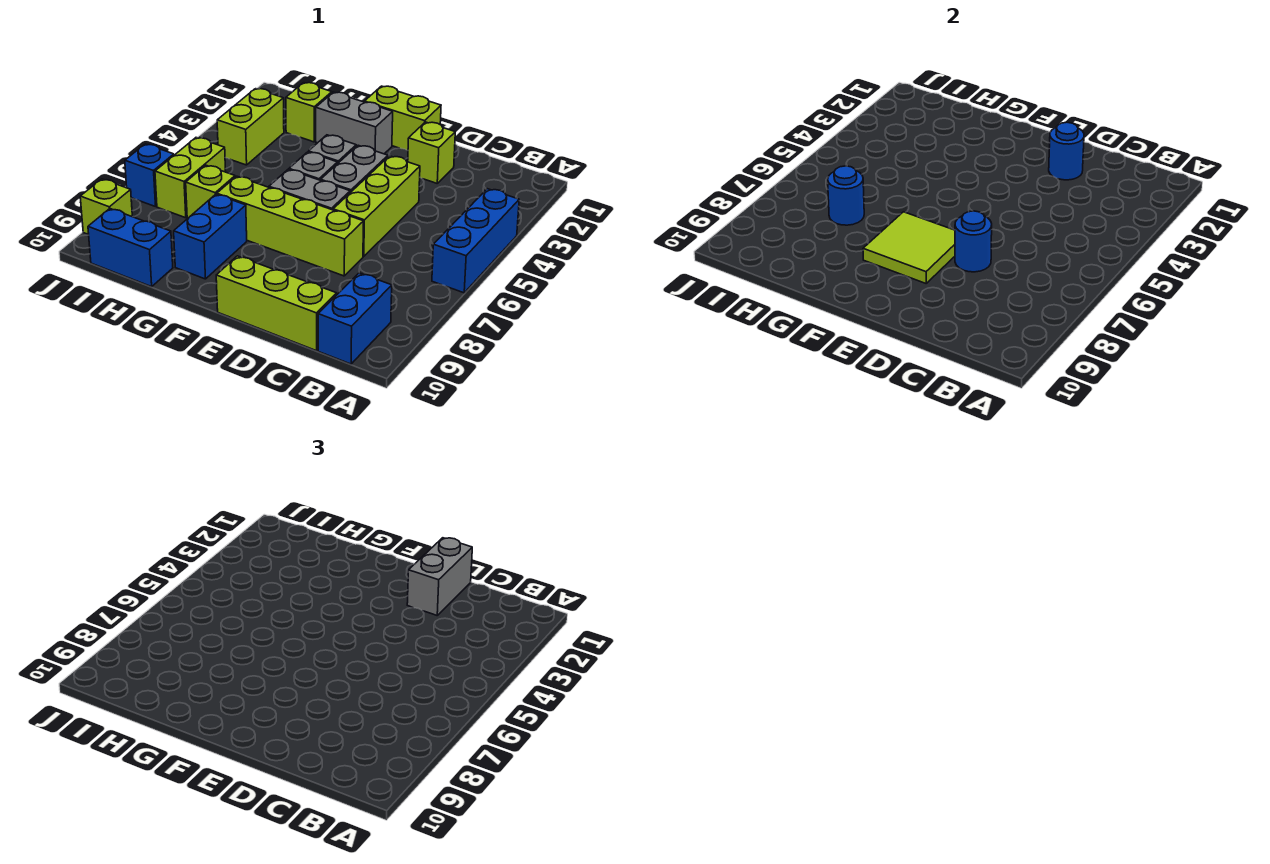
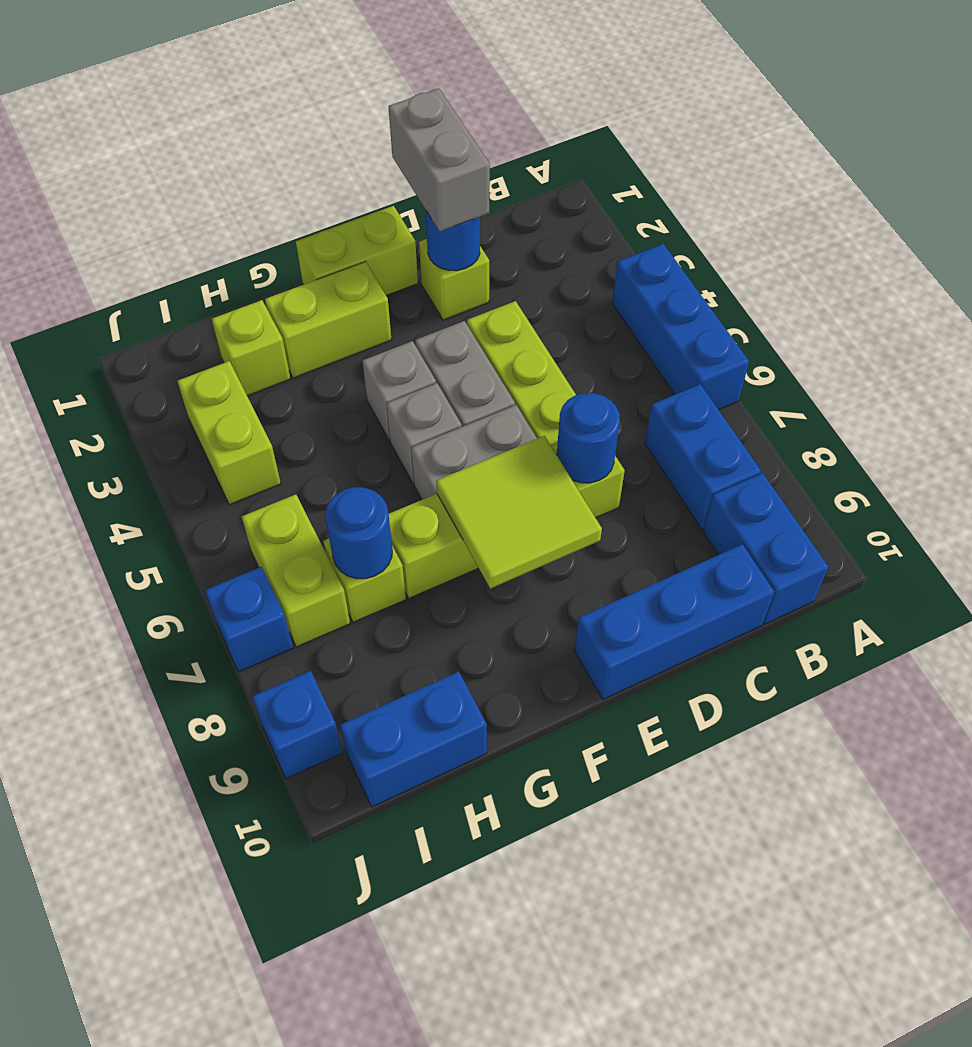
lime brick C10:E10 level 1 -> blue brick C10:E10 level 1
grey brick F2:G2 level 1 -> lime brick F2:G2 level 1
blue brick G8:G9 level 1 -> blue brick B7:B8 level 1
lime brick J9 level 1 -> blue brick J9 level 1

